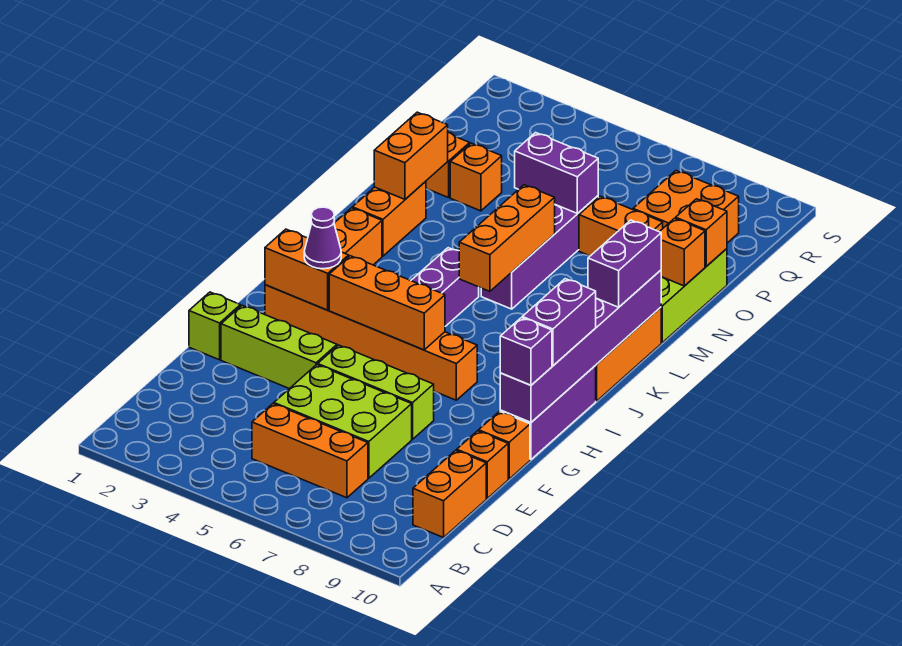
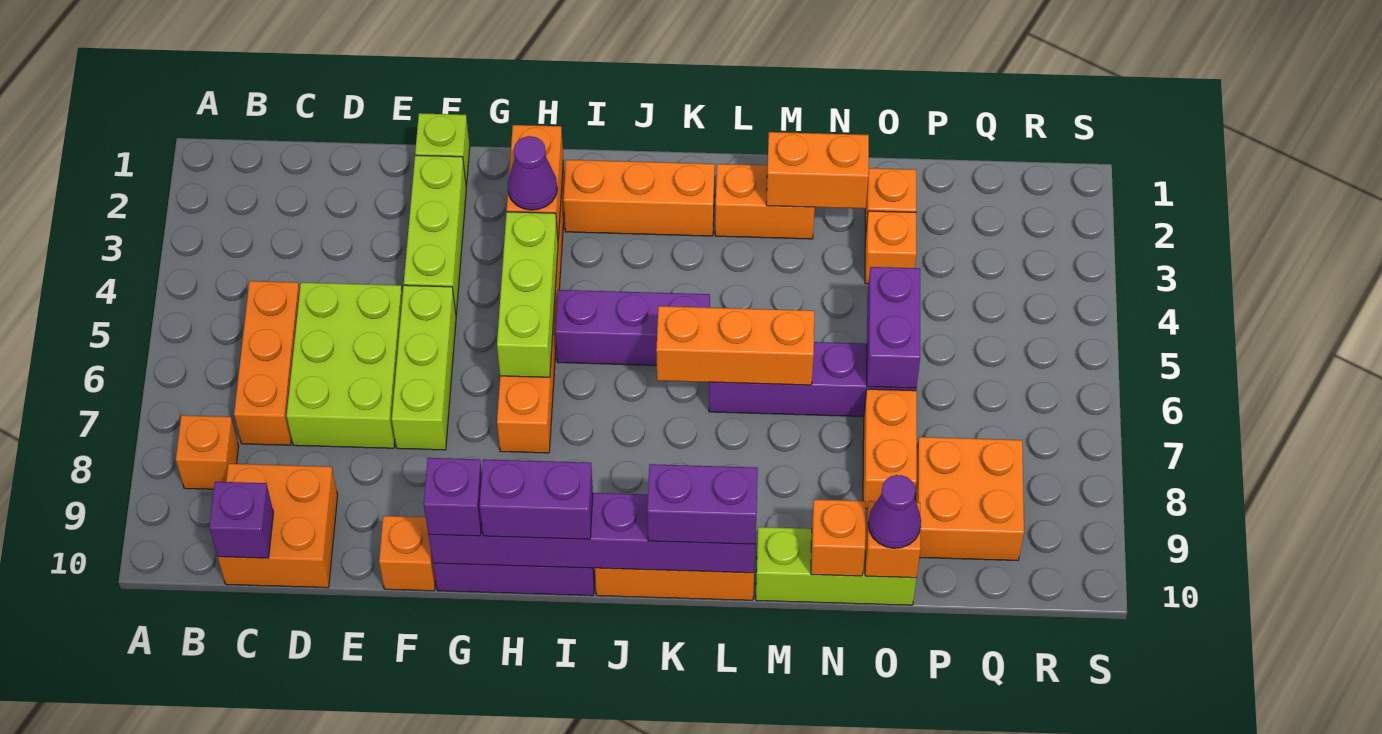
orange brick C10:D10 level 1 -> orange brick C9:D10 level 1
none -> purple brick C10 level 2
orange brick E10 level 1 -> orange brick B8 level 1
orange brick H4:H6 level 2 -> lime brick H4:H6 level 2
none -> purple cone O10 level 3

